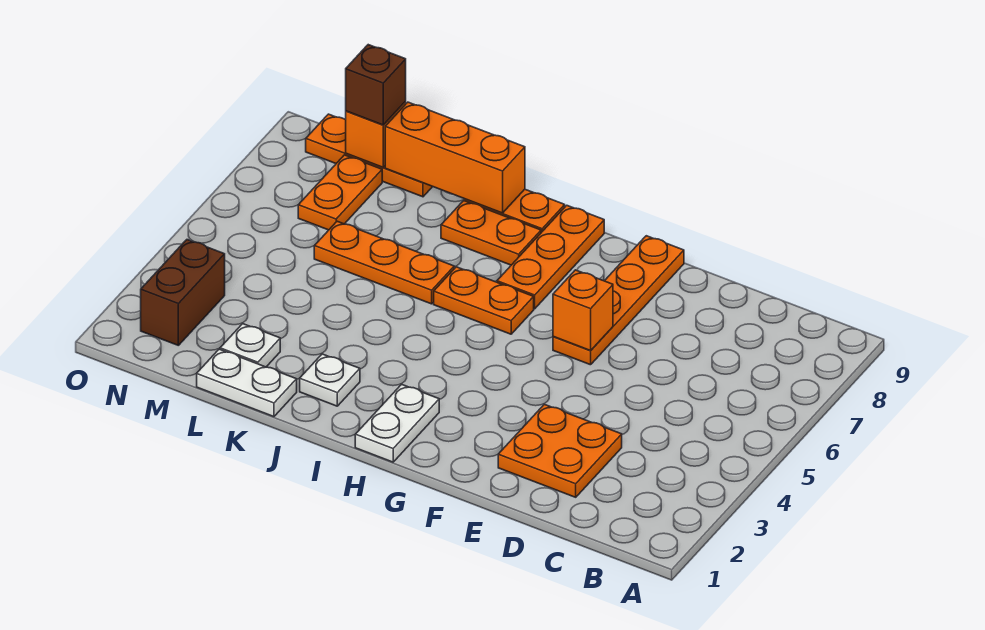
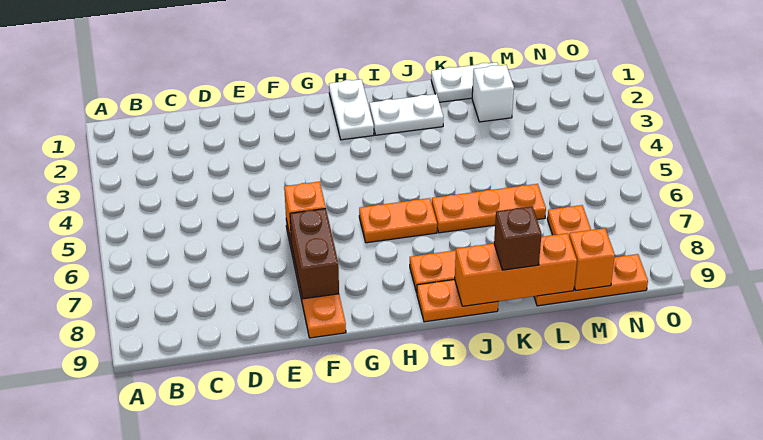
orange plate D2:E3 level 1 -> none
orange plate H7:H9 level 1 -> none
white plate J2 level 1 -> white plate I2:J2 level 1
white plate L2 level 1 -> white brick L2 level 1
brown brick M9 level 3 -> brown brick K9 level 3
brown brick N2:N3 level 1 -> brown brick F7:F8 level 2

